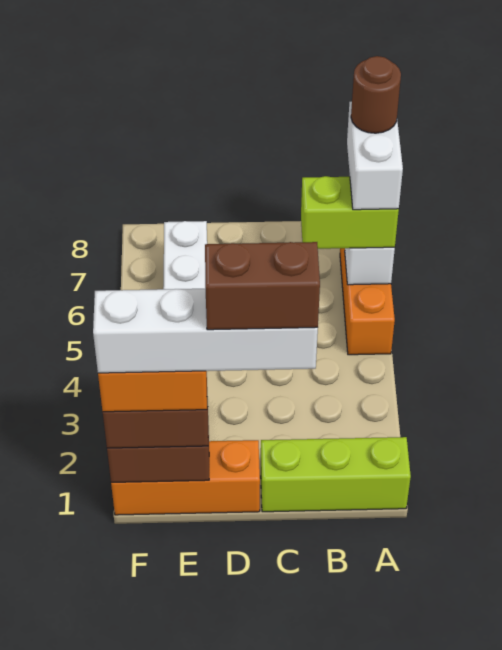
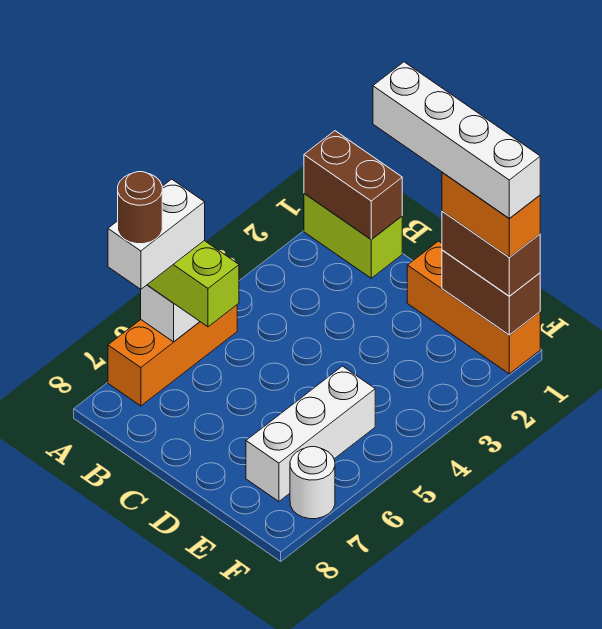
lime brick A1:C1 level 1 -> lime brick A1:B1 level 1
brown brick C1:D1 level 6 -> brown brick A1:B1 level 2
none -> white round brick F7 level 1

